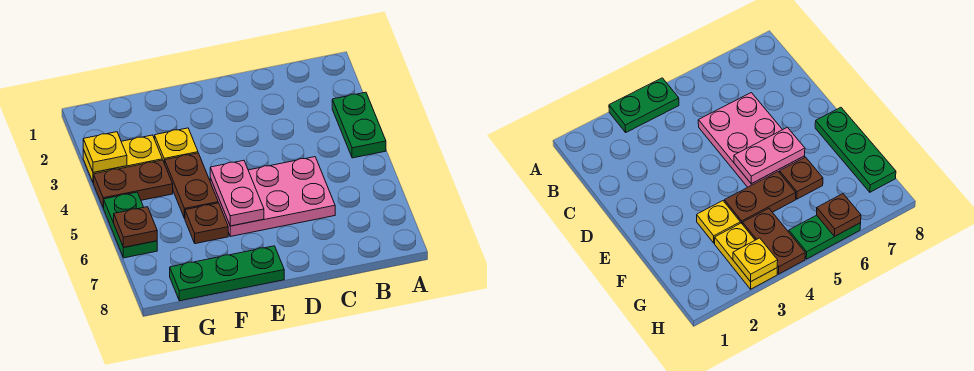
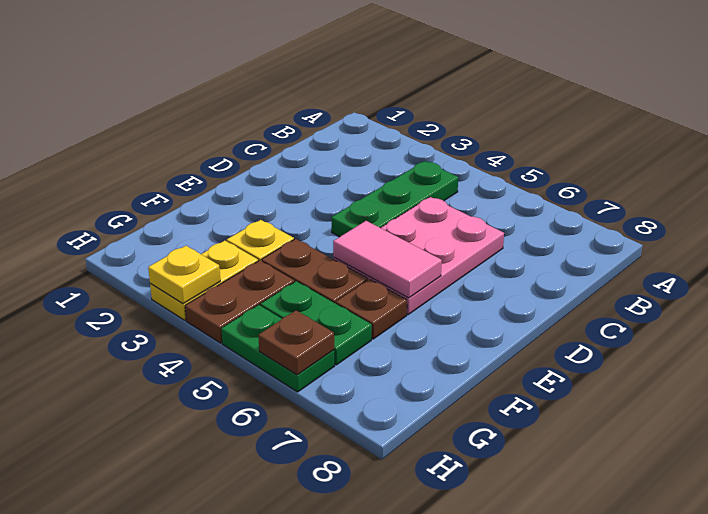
green plate A3:A4 level 1 -> green plate G5:G6 level 1
pink plate E5:E6 level 2 -> pink tile E5:E6 level 2
green plate E8:G8 level 1 -> green plate B4:D4 level 1

